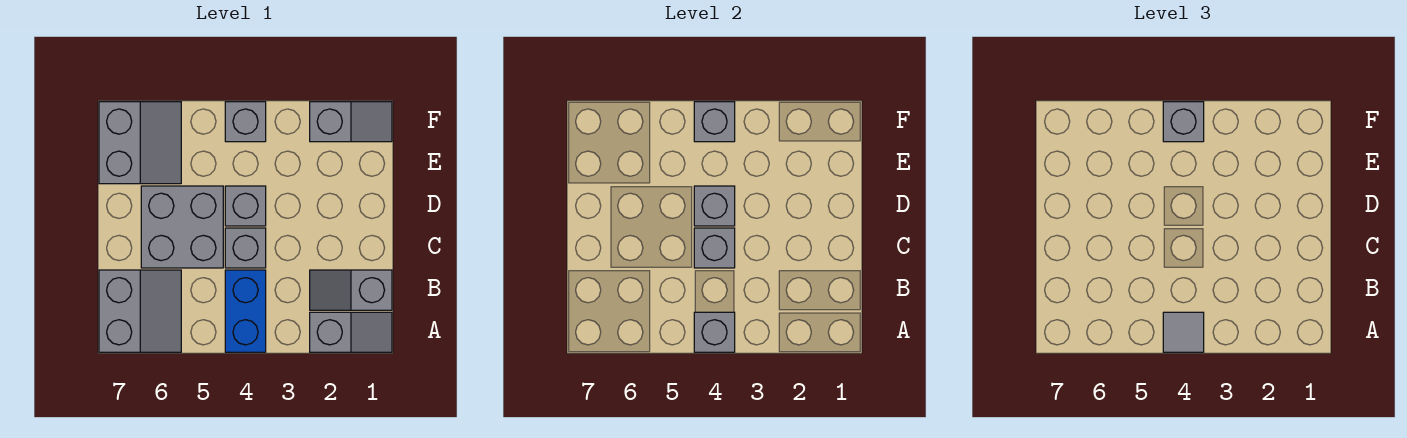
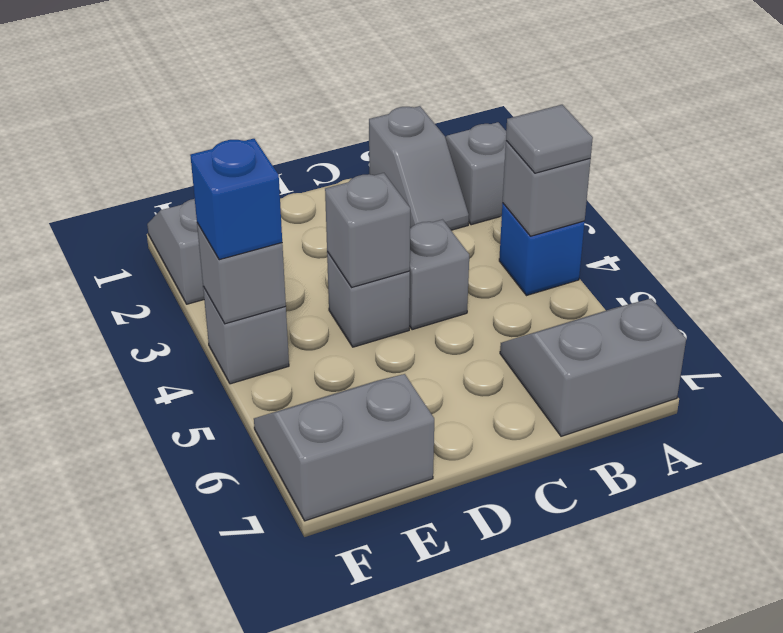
blue brick A4:B4 level 1 -> blue brick A4 level 1
grey brick C4 level 2 -> none
grey brick C5:D6 level 1 -> none
grey brick F4 level 3 -> blue brick F4 level 3

